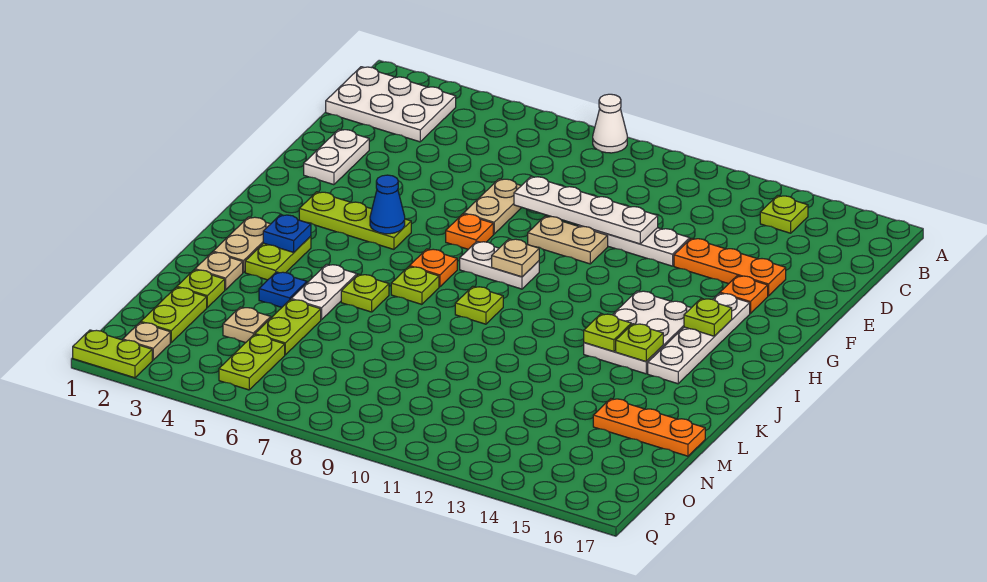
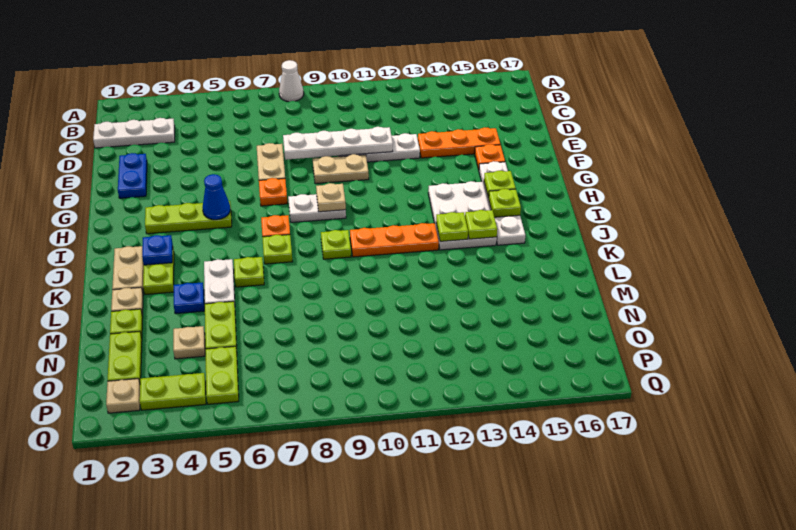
white plate B1:C3 level 1 -> white plate C1:C3 level 1
lime plate B14 level 1 -> lime plate I15 level 2
white plate E2:F2 level 1 -> blue plate E2:F2 level 1
orange plate M15:M17 level 1 -> orange plate J10:J12 level 1
lime plate Q1:Q2 level 1 -> lime plate P3:P4 level 1

